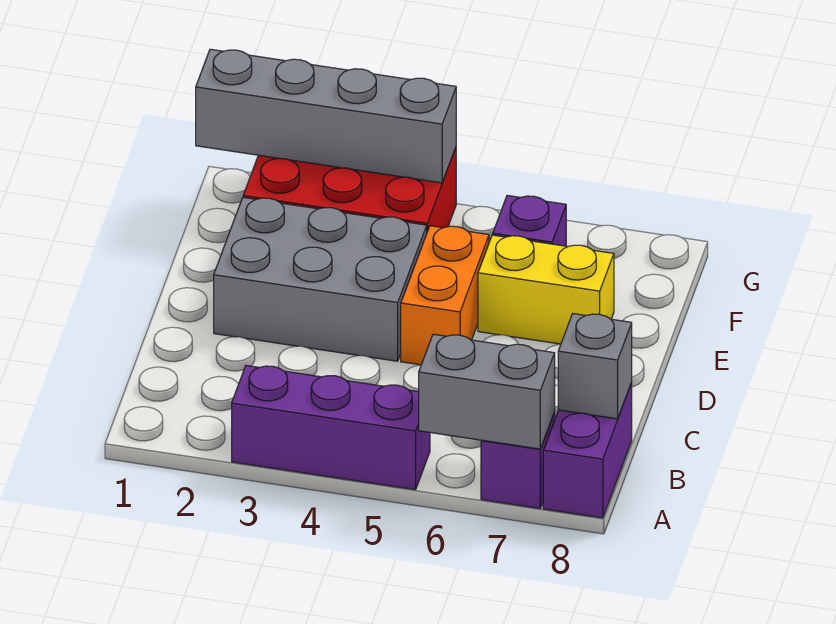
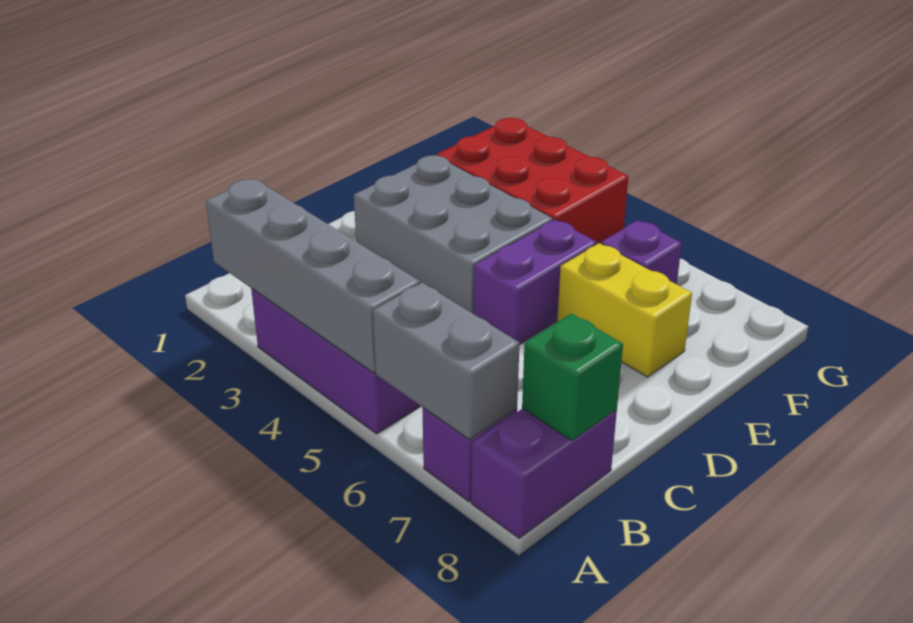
grey brick B8 level 2 -> green brick B8 level 2
orange brick D5:E5 level 1 -> purple brick D5:E5 level 1
grey brick G1:G4 level 2 -> grey brick A2:A5 level 2

